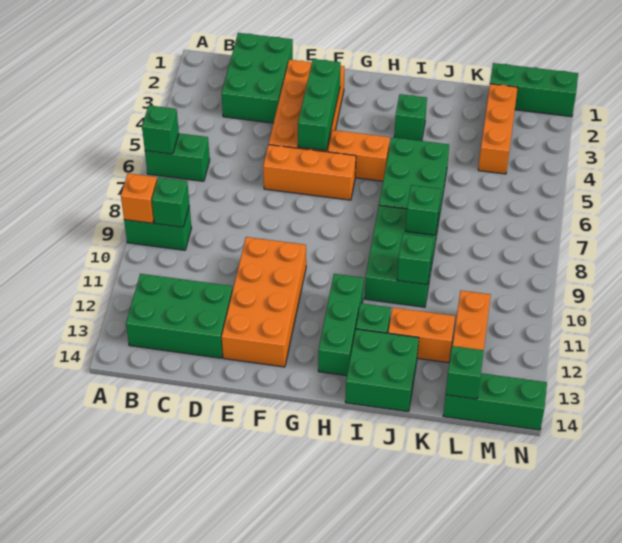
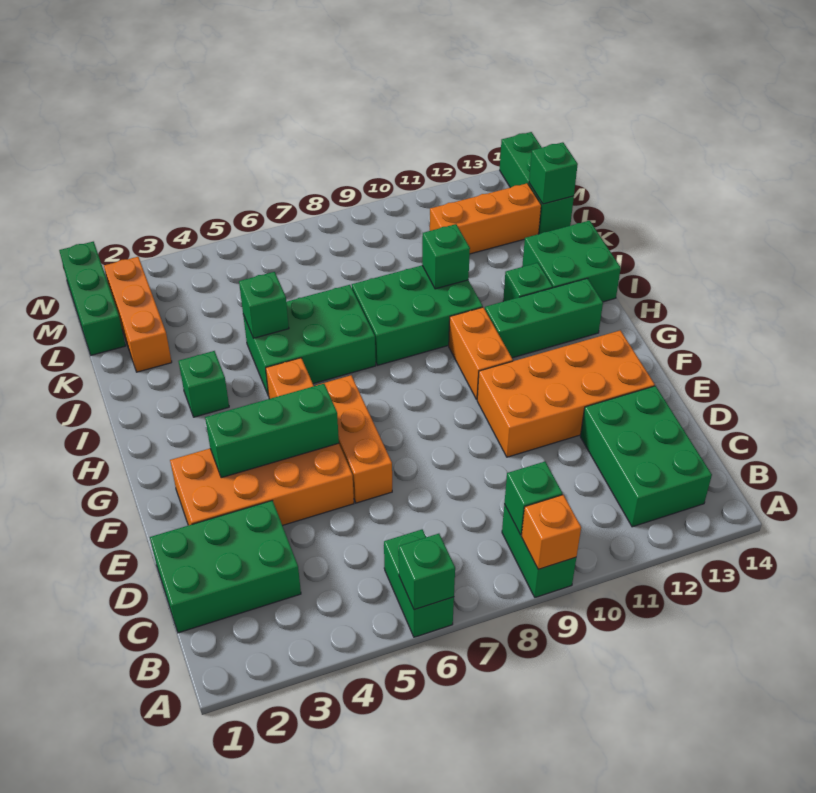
green brick J8 level 2 -> green brick J5 level 2
orange brick J12:K12 level 1 -> orange brick G10:H10 level 1
orange brick L2:L4 level 1 -> orange brick K2:M2 level 1

